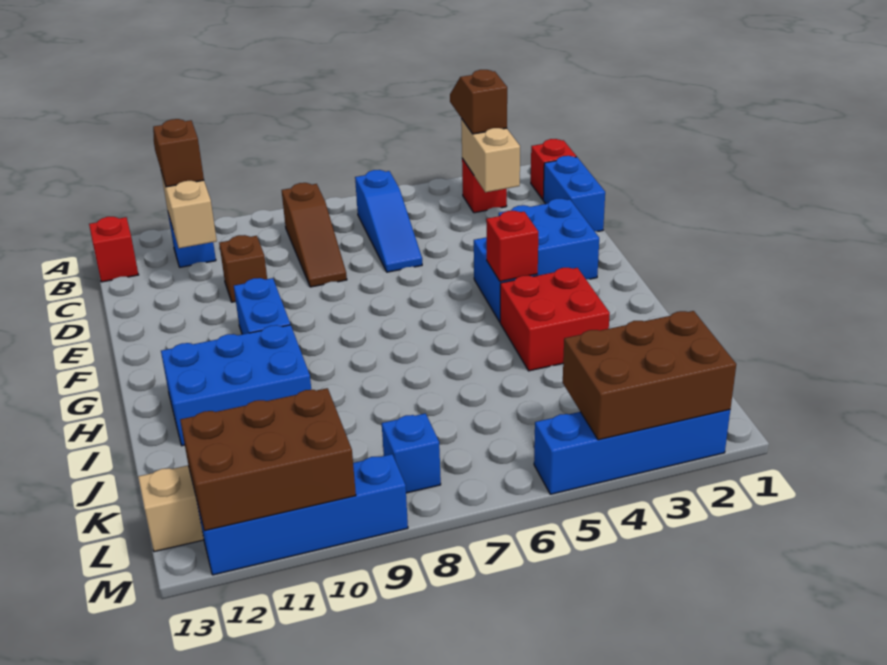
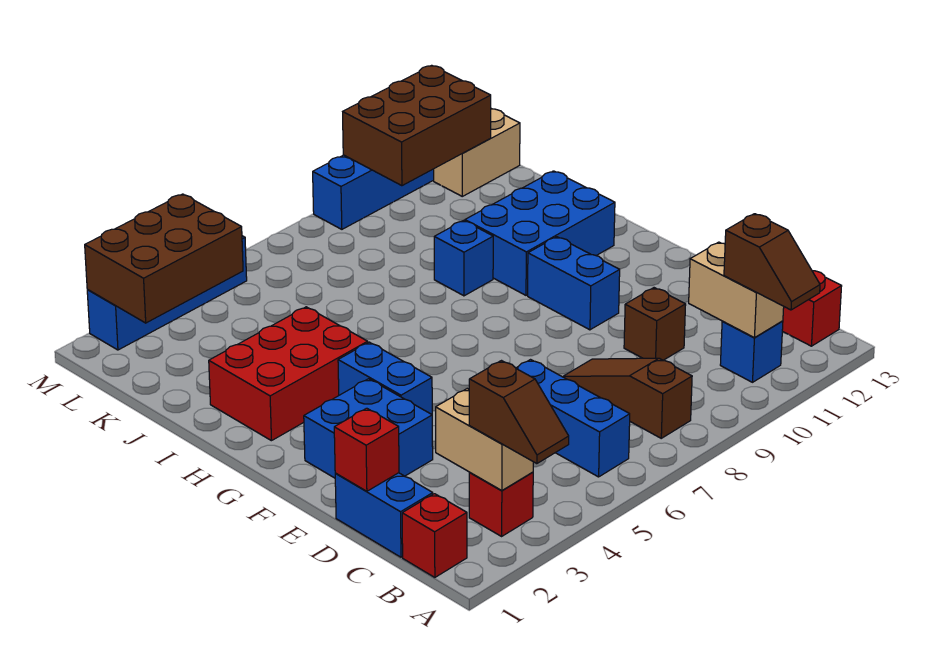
blue slope B6:D6 level 1 top B -> blue brick B6:D6 level 1
red brick G4 level 2 -> red brick D1 level 2
red brick H3:I4 level 1 -> red brick H2:I4 level 1
blue brick L8 level 1 -> blue brick I9 level 1

